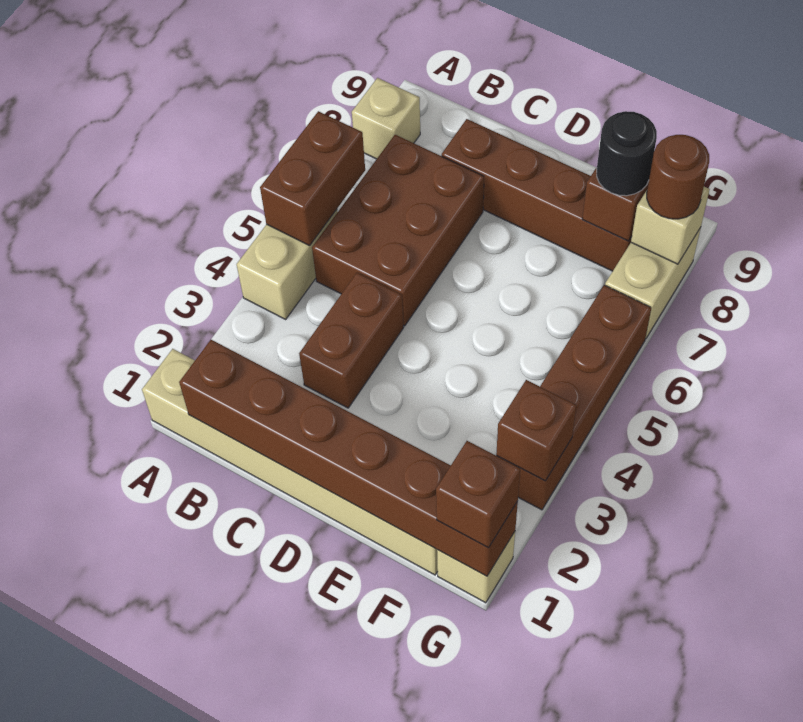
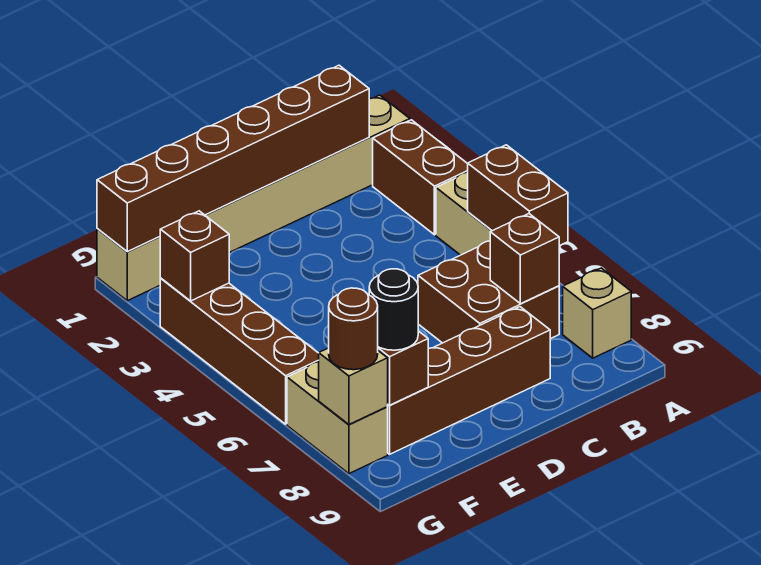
brown brick B5:C7 level 1 -> brown brick B6:C7 level 1
brown brick C3:C4 level 1 -> brown brick A2:A3 level 1
brown brick G1 level 3 -> brown brick B7 level 2

